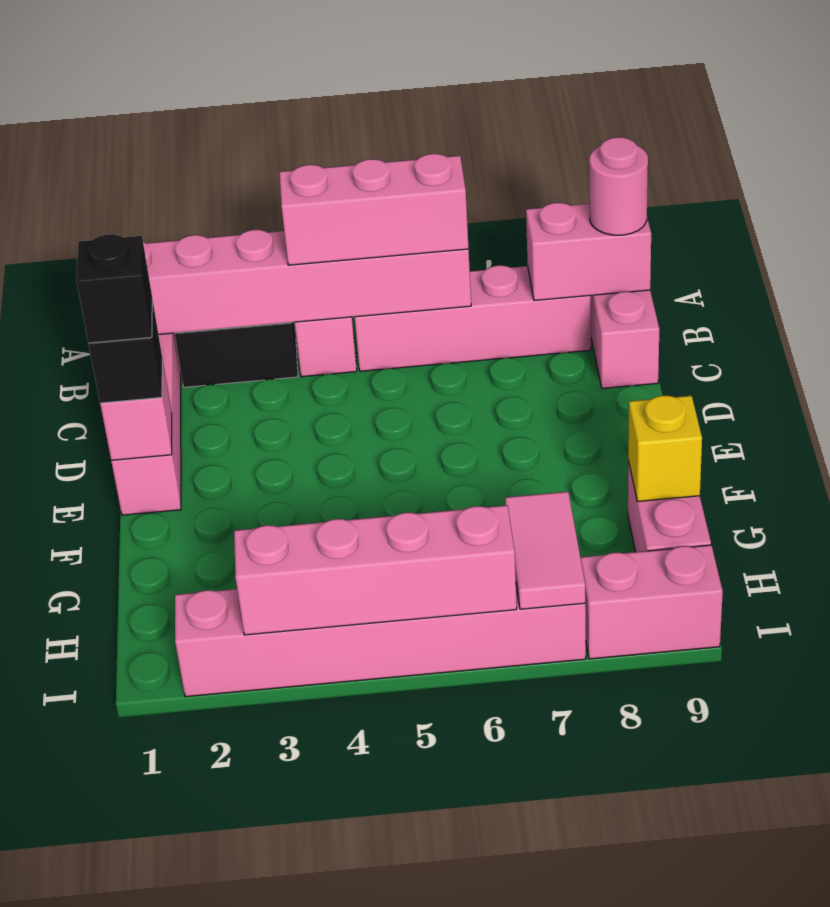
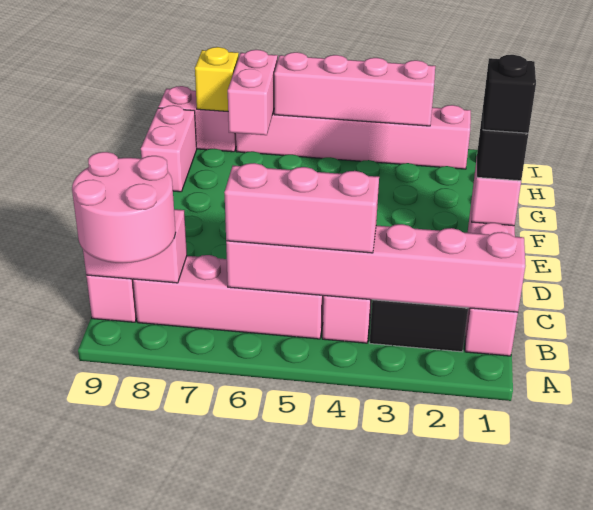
pink round brick B9 level 3 -> pink round brick A8:B9 level 3
yellow brick G9 level 2 -> yellow brick I8 level 2
pink tile H7:I7 level 2 -> pink brick H7:I7 level 2

